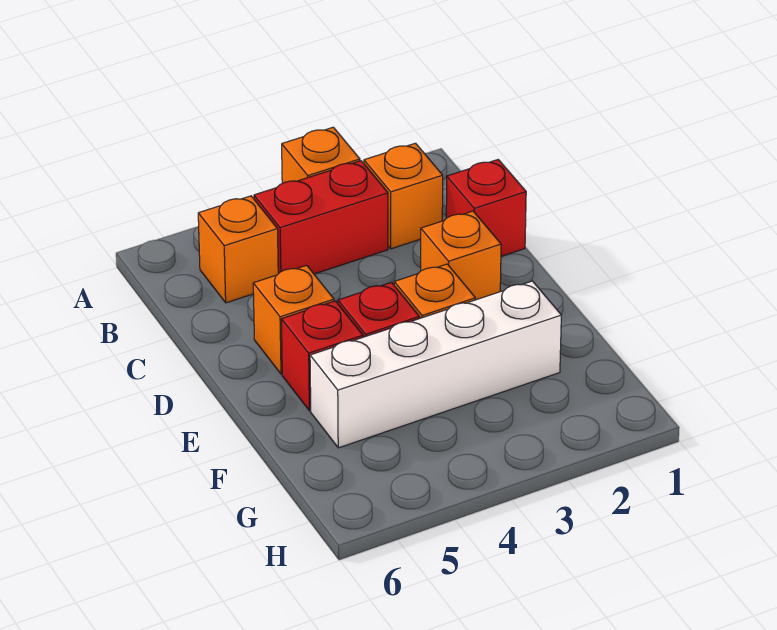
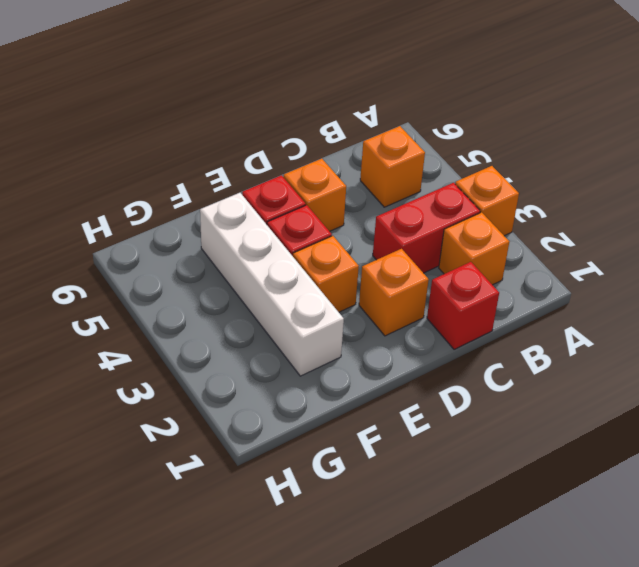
red brick B3:B4 level 1 -> red brick B3:C3 level 1

